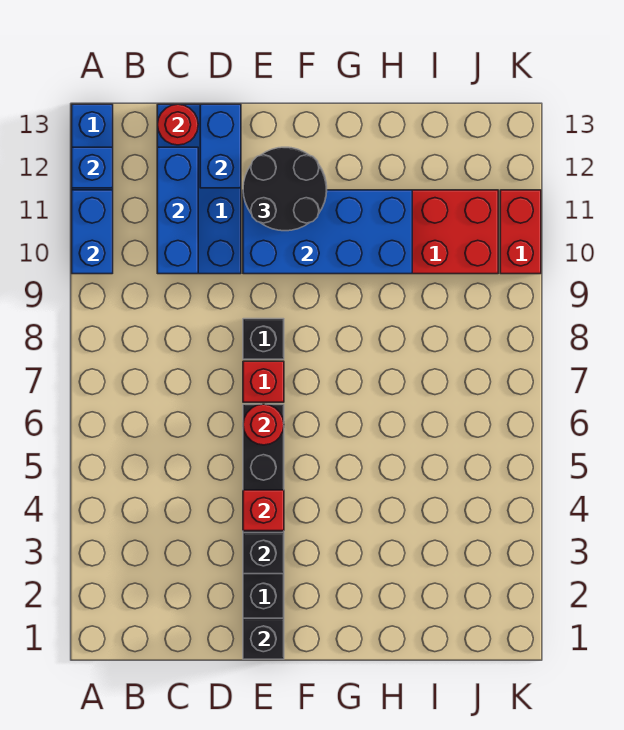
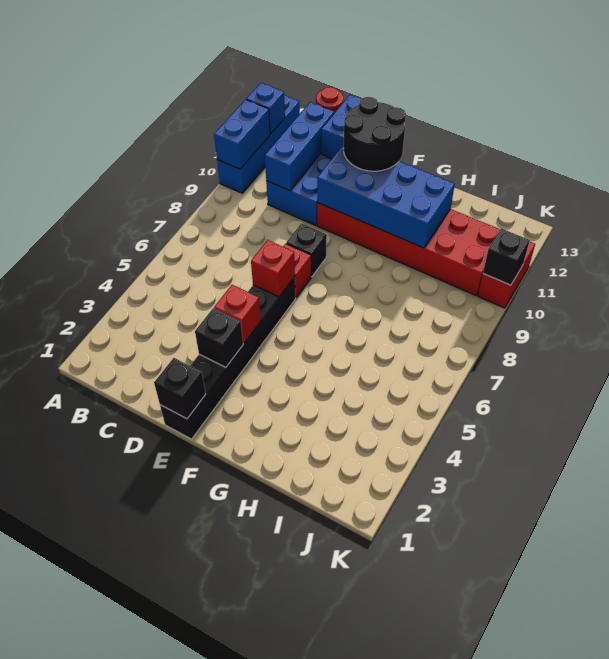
red round brick E6 level 2 -> red brick E6 level 2
none -> black brick K10 level 2

